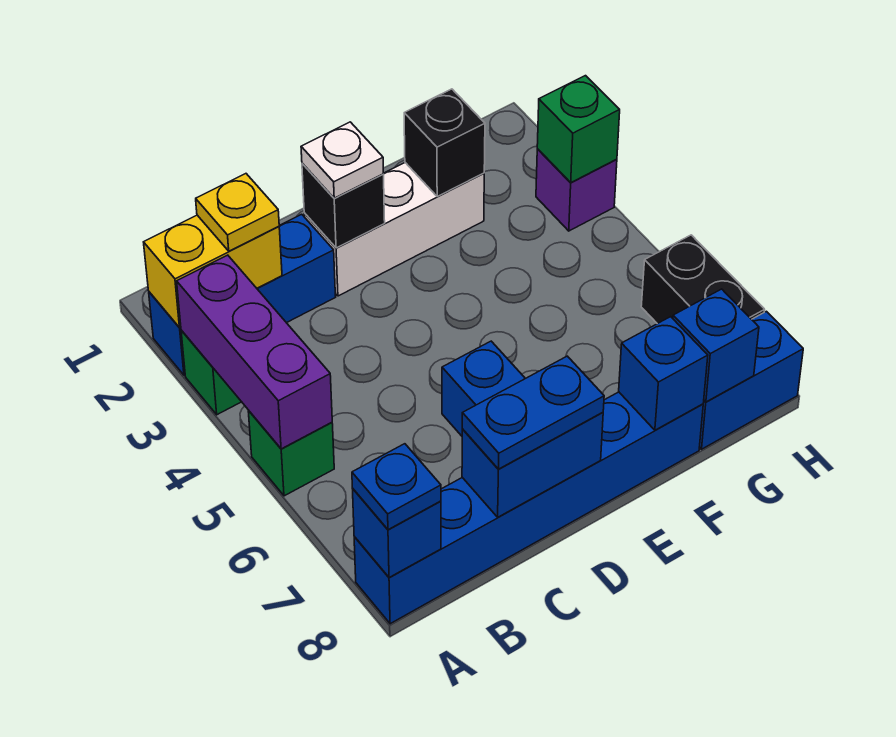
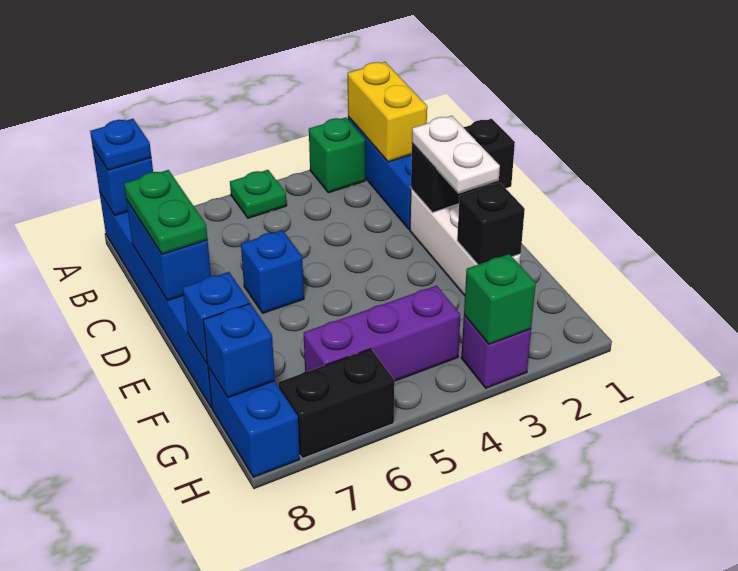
purple brick A3:A5 level 2 -> purple brick G4:G6 level 1
green brick A5 level 1 -> green plate A5 level 1
yellow plate B2 level 3 -> none
blue plate C8:D8 level 3 -> green plate C8:D8 level 3
black brick D2 level 2 -> black brick D1:D2 level 2
white plate D2 level 3 -> white plate D2:E2 level 3

